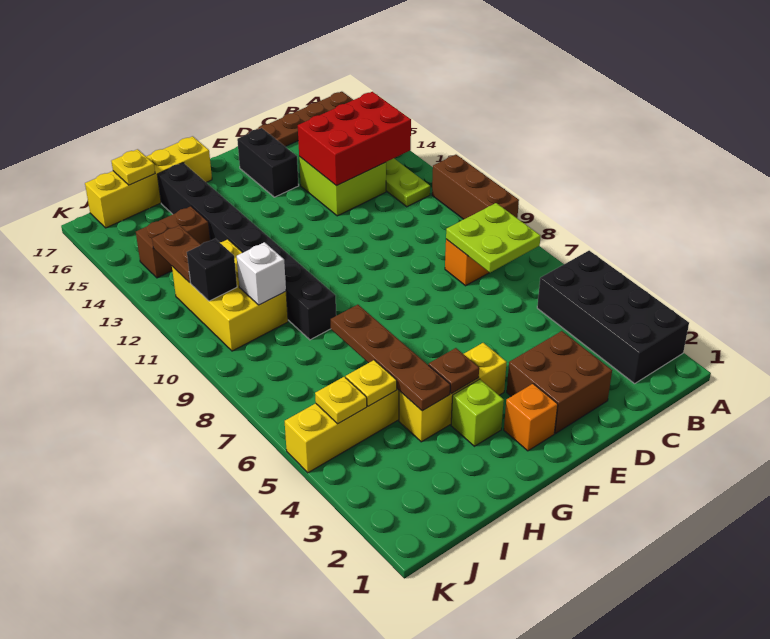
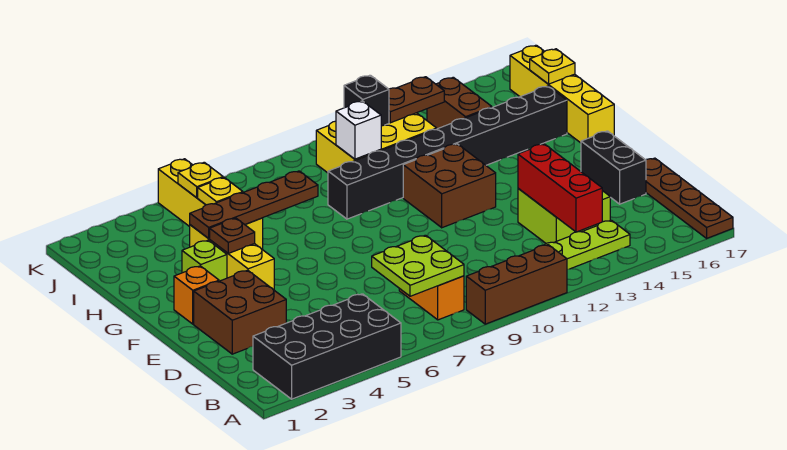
red brick B13:D14 level 2 -> red brick B13:D13 level 2
black brick E15:E16 level 1 -> black brick D16:E16 level 1
none -> brown brick F11:G12 level 1

